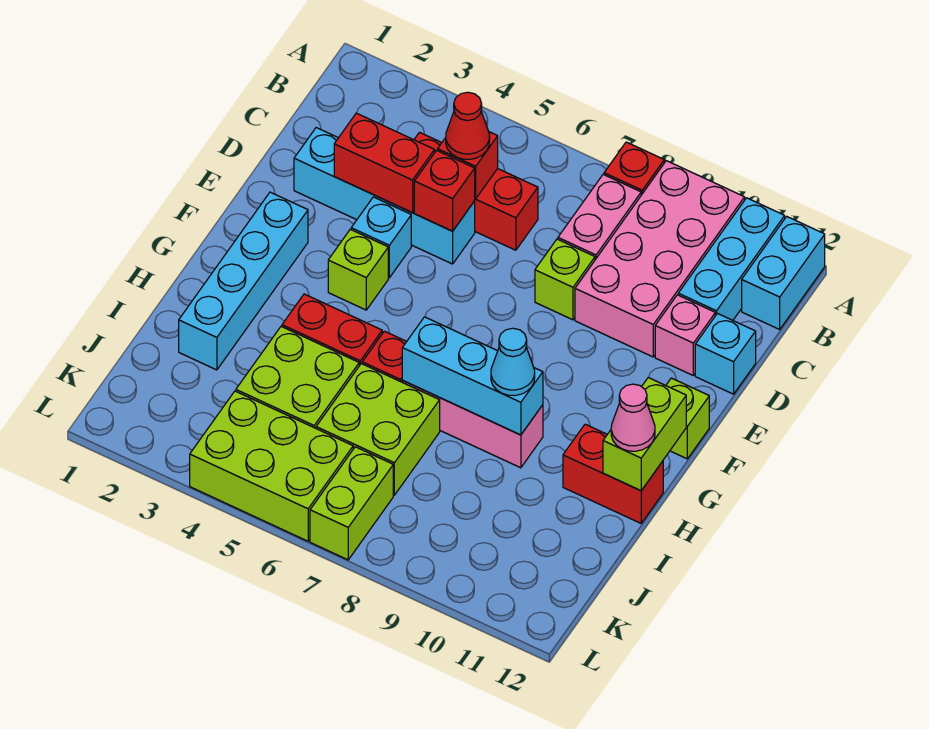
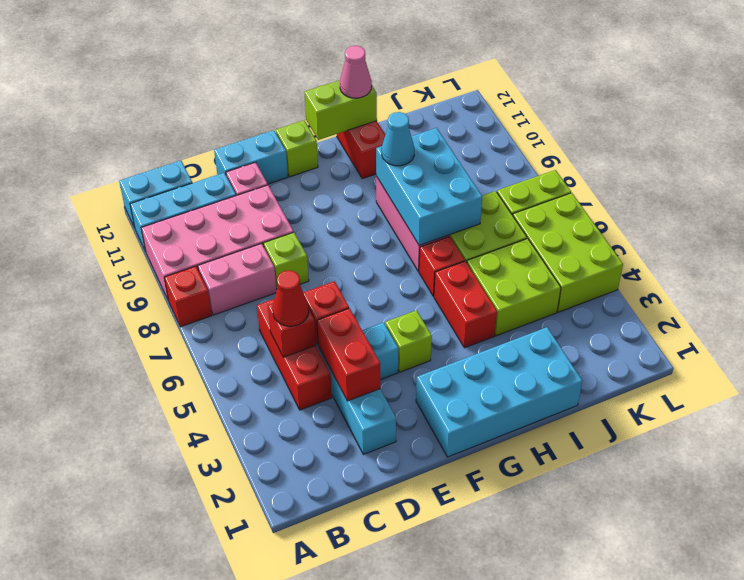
cyan brick D12 level 1 -> cyan brick D12:E12 level 1
cyan brick F2:I2 level 1 -> cyan brick F1:I2 level 1
cyan brick H7:H9 level 2 -> cyan brick H7:I9 level 2

